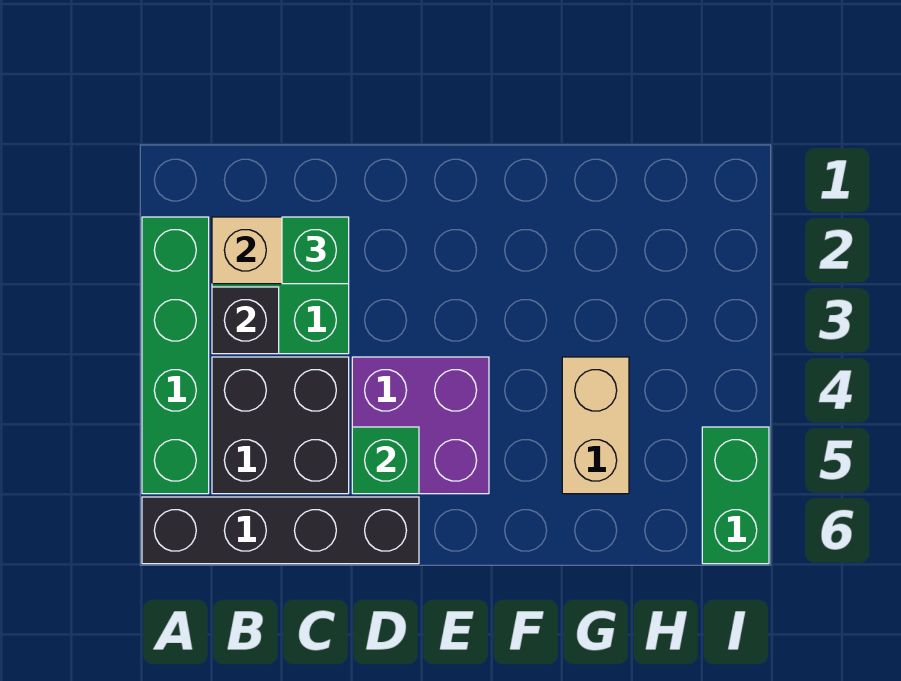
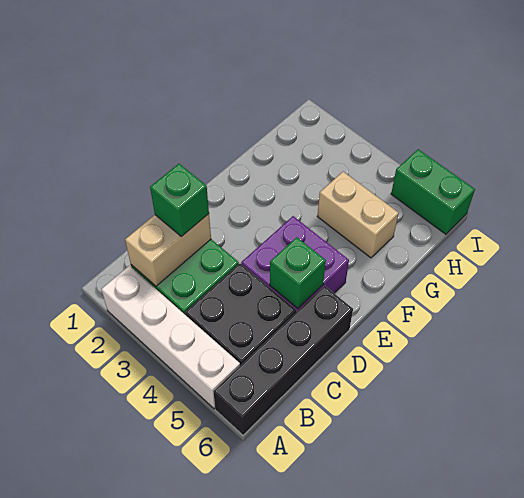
green brick A2:A5 level 1 -> white brick A2:A5 level 1
black brick B3 level 2 -> none

